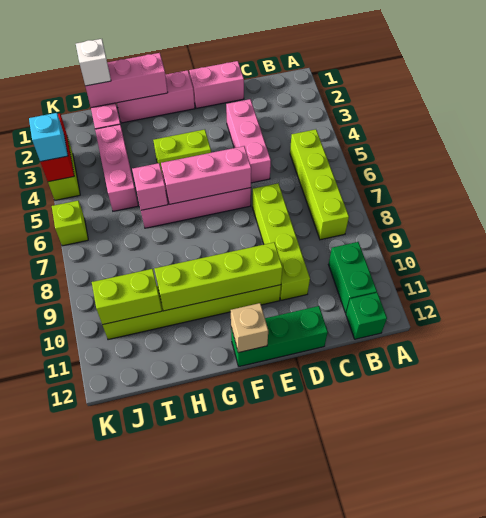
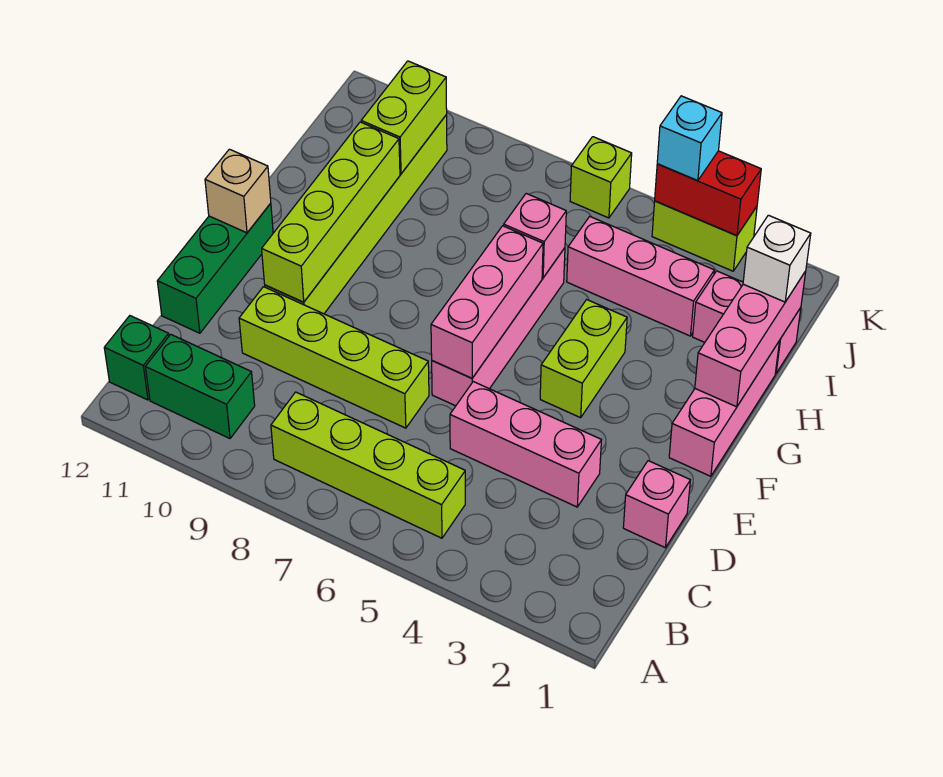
pink brick D1:E1 level 1 -> pink brick D1 level 1

